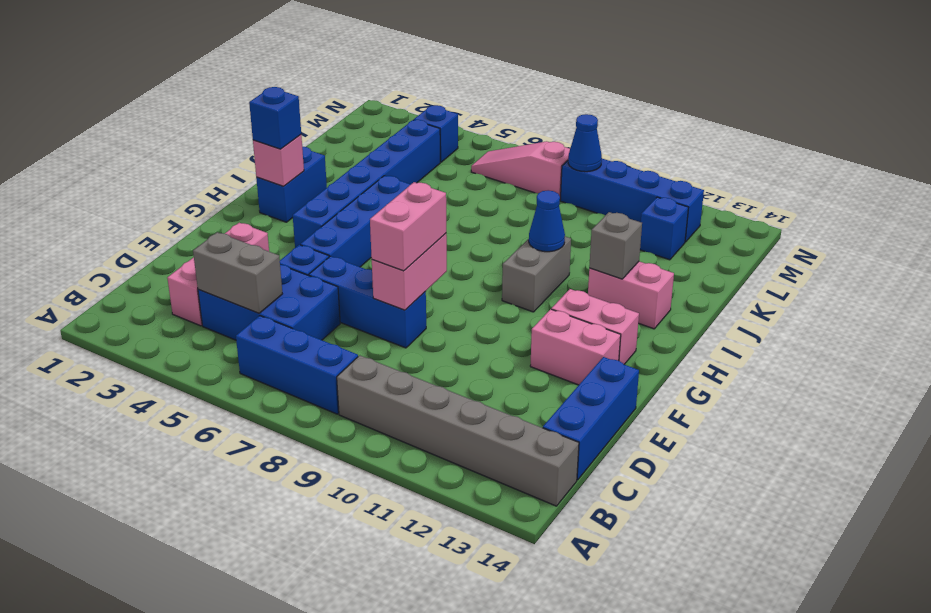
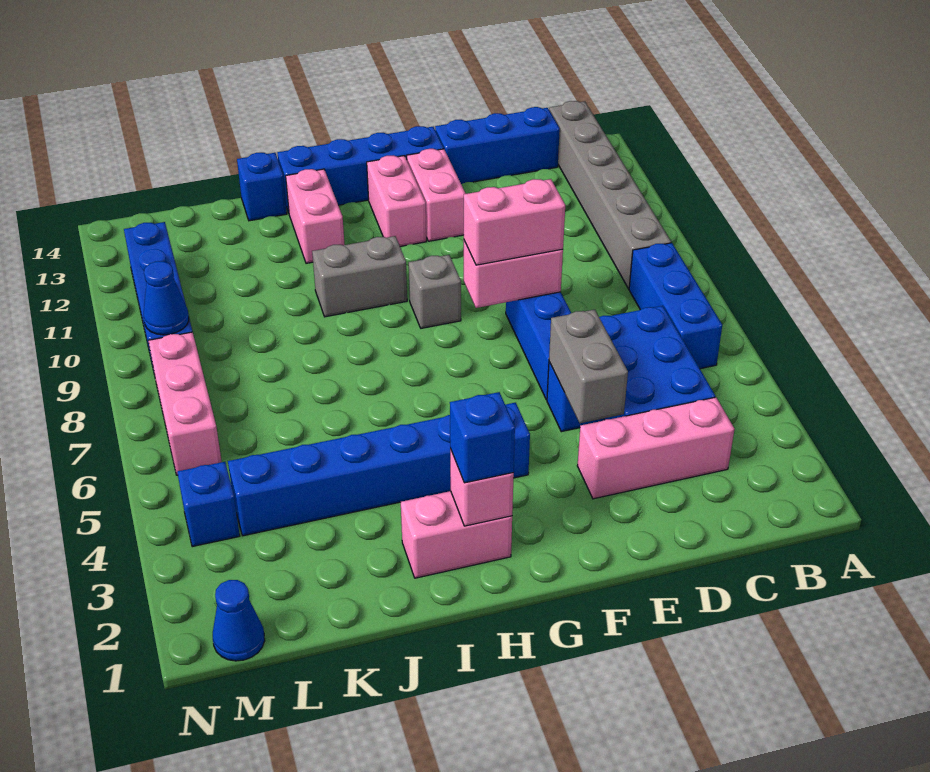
grey brick C4:C5 level 2 -> grey brick E4:E5 level 2
blue brick F5:I5 level 1 -> blue brick F14:I14 level 1
blue brick H2:I2 level 1 -> pink brick H2:I2 level 1
blue cone I10 level 2 -> blue cone M1 level 1
grey brick I12 level 2 -> grey brick G9 level 1
blue brick L12 level 1 -> blue brick J14 level 1
pink slope M6:M8 level 1 top 8 -> pink brick M6:M8 level 1

